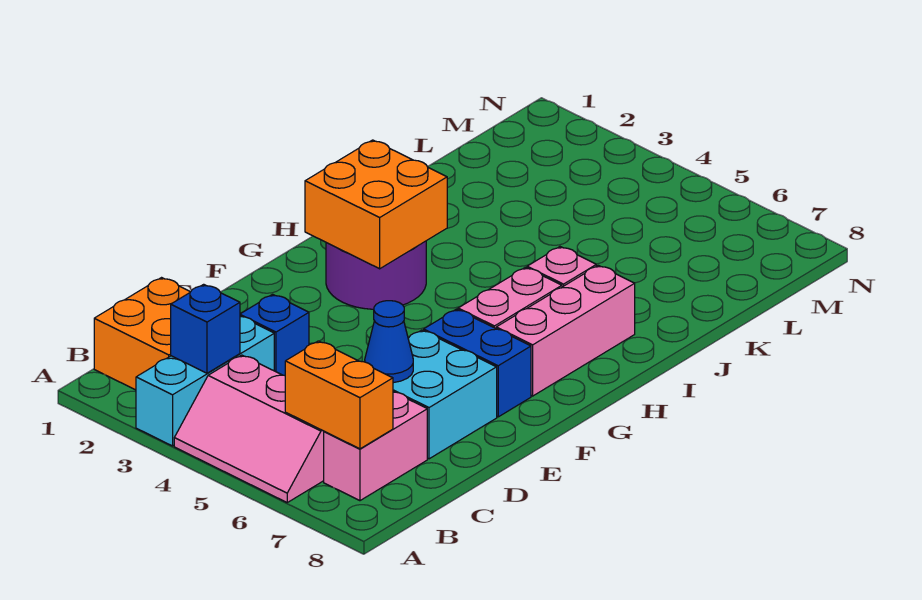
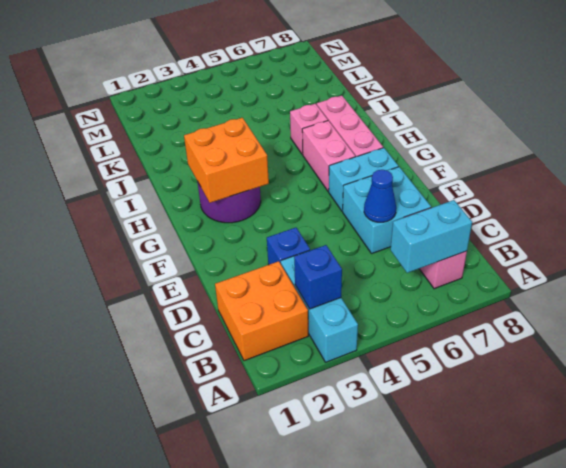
pink slope A4:B6 level 1 top B -> none
orange brick B6:B7 level 2 -> cyan brick B6:B7 level 2
blue brick F6:F7 level 1 -> cyan brick F6:F7 level 1

